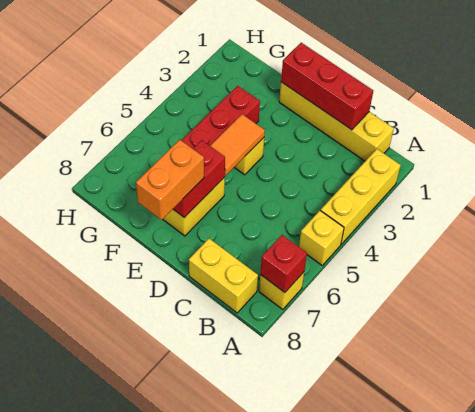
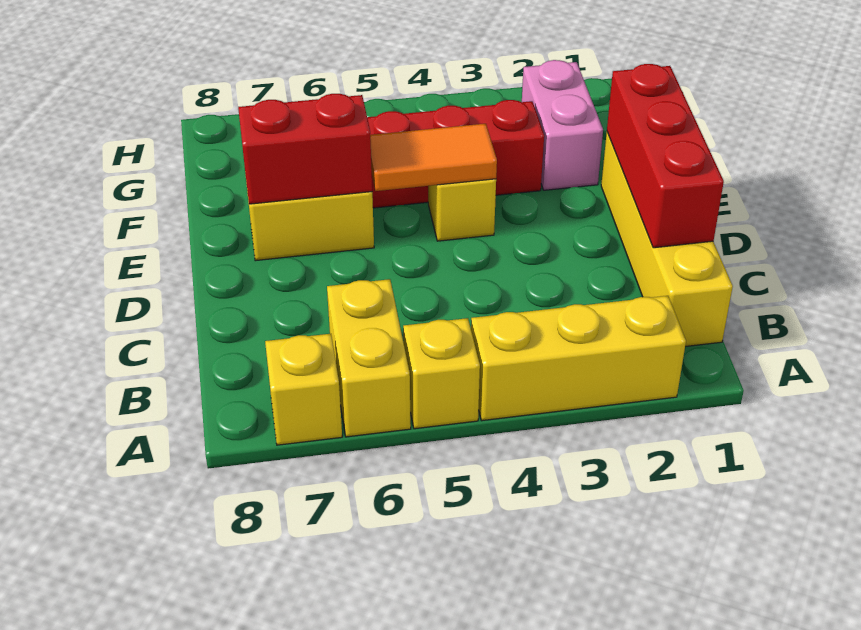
red brick A7 level 2 -> none
yellow brick B8:C8 level 1 -> yellow brick A6:B6 level 1
orange brick E7:E8 level 3 -> none
none -> pink brick F2:G2 level 1

